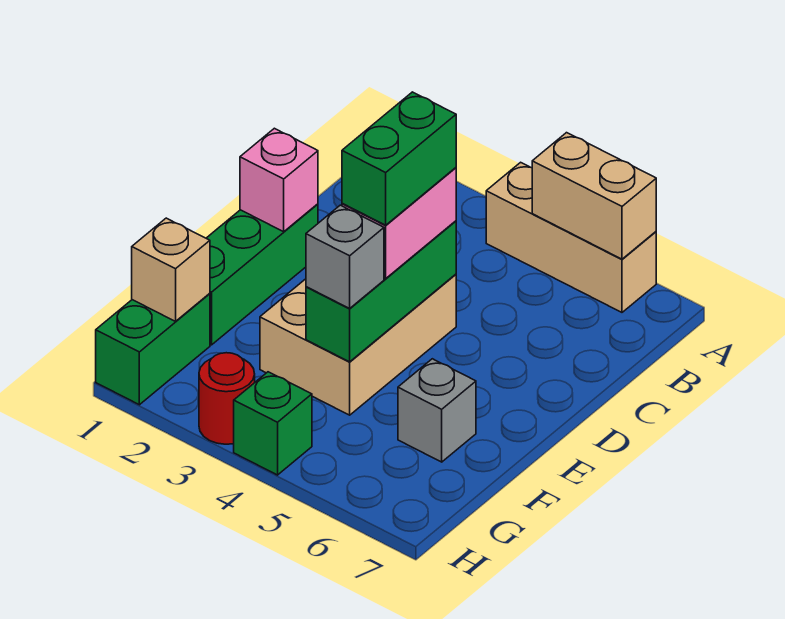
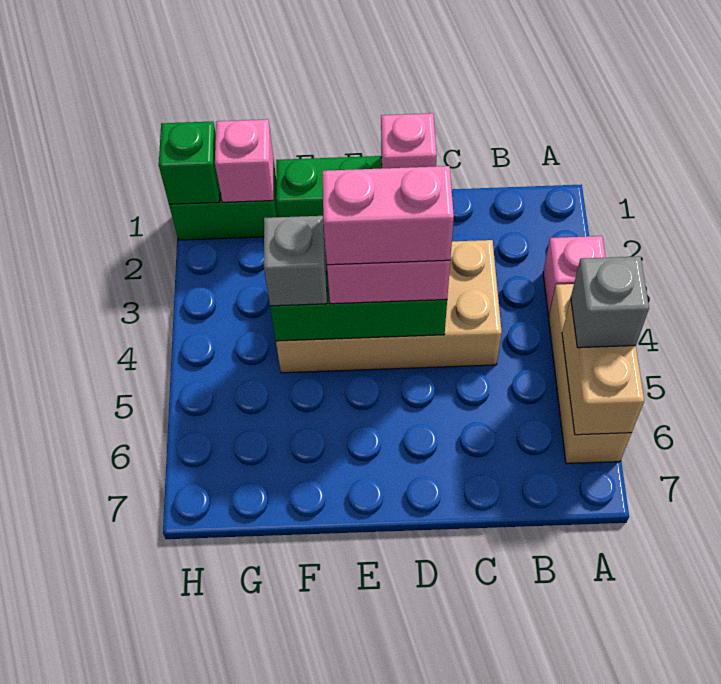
none -> pink brick A3 level 1
tan brick D3:F4 level 1 -> tan brick C3:F4 level 1
green brick D4:E4 level 4 -> pink brick D4:E4 level 4
grey brick F6 level 1 -> grey brick A5 level 3
tan brick G1 level 2 -> pink brick G1 level 2
red round brick H3 level 1 -> none
green brick H4 level 1 -> green brick H1 level 2

